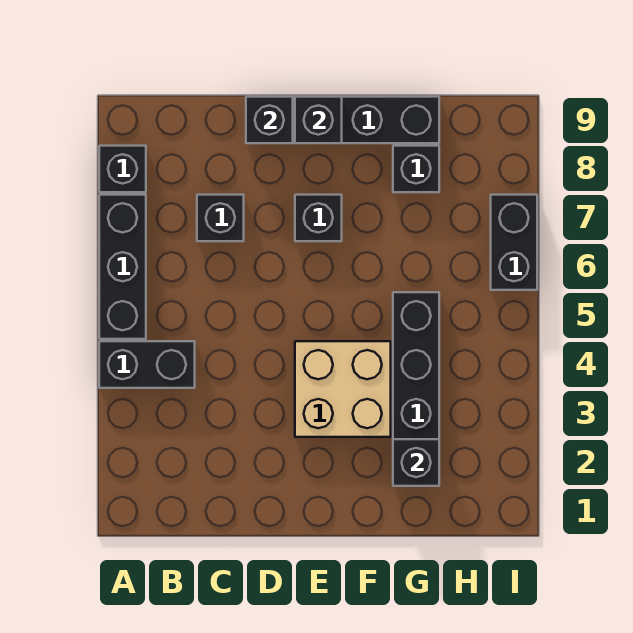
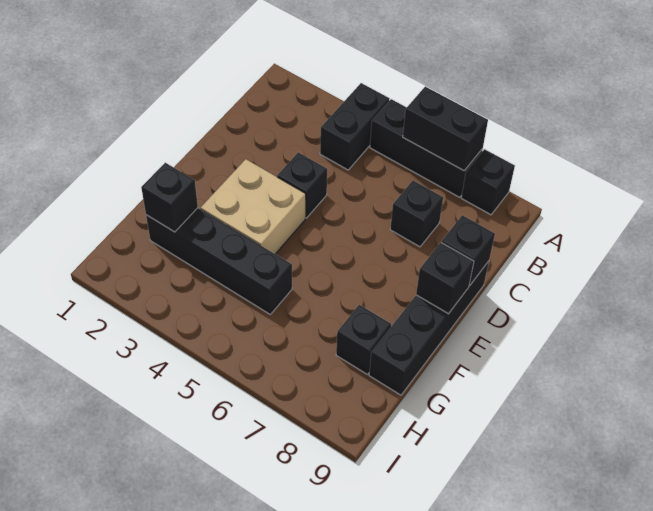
black brick E7 level 1 -> black brick D4 level 1
black brick I6:I7 level 1 -> black brick A6:A7 level 2

